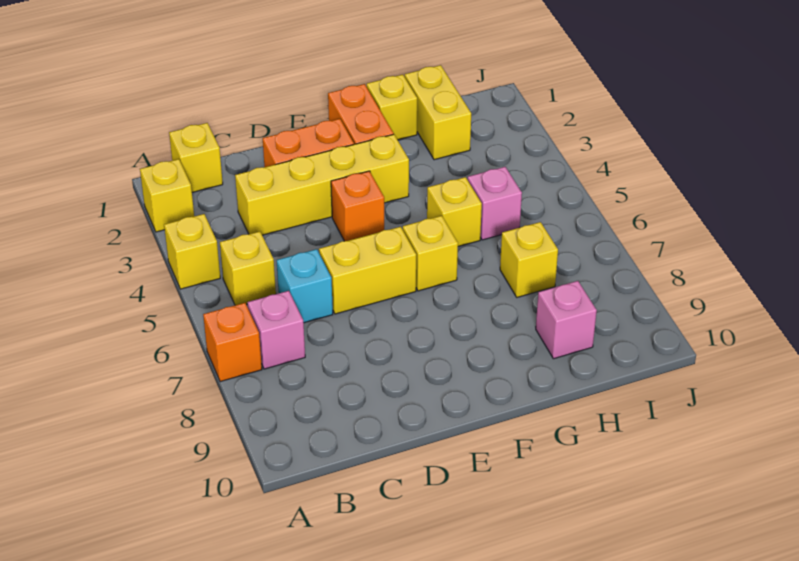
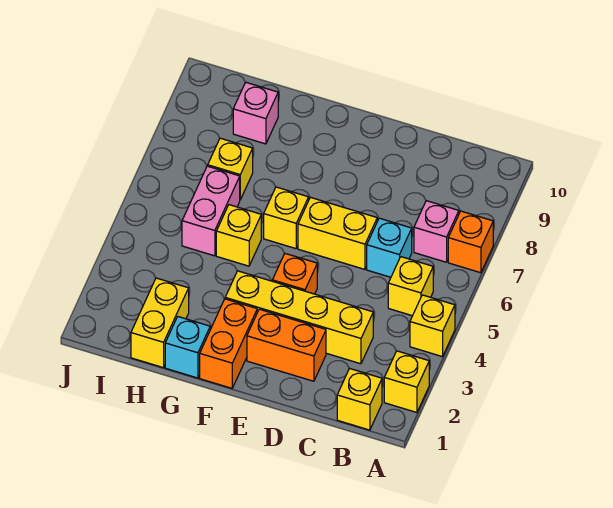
yellow brick G1 level 1 -> cyan brick G1 level 1
pink brick H5 level 1 -> pink brick H5:H6 level 1

